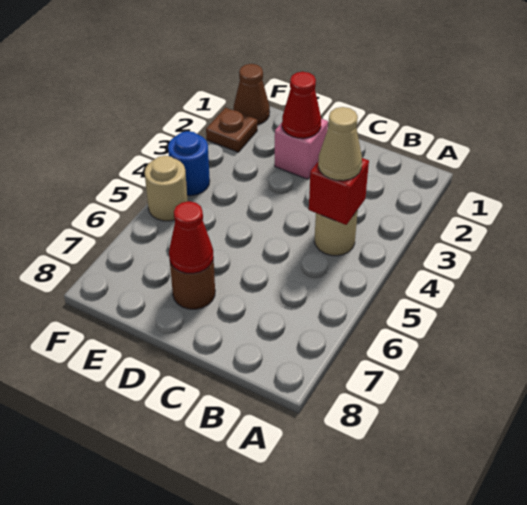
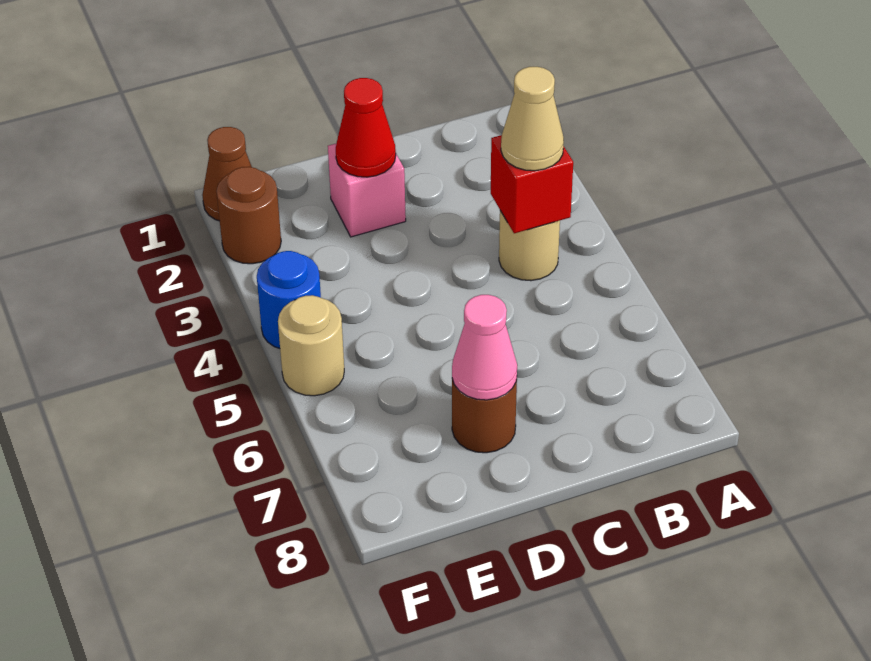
red cone D7 level 2 -> pink cone D7 level 2
brown plate F2 level 1 -> brown round brick F2 level 1

